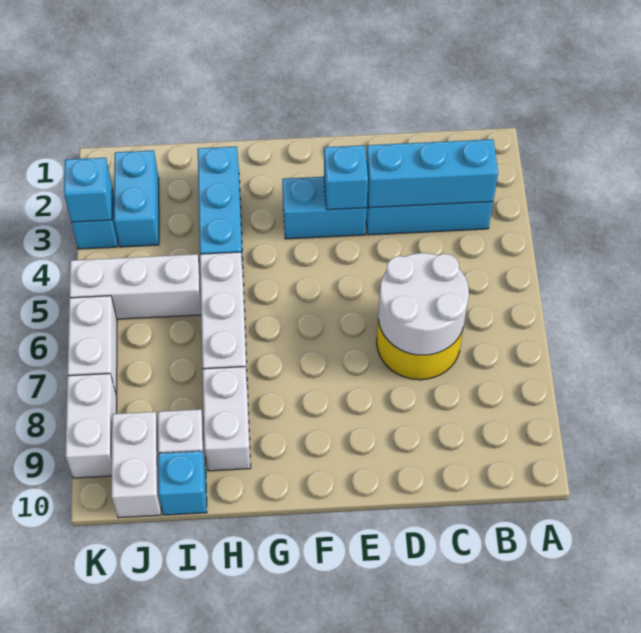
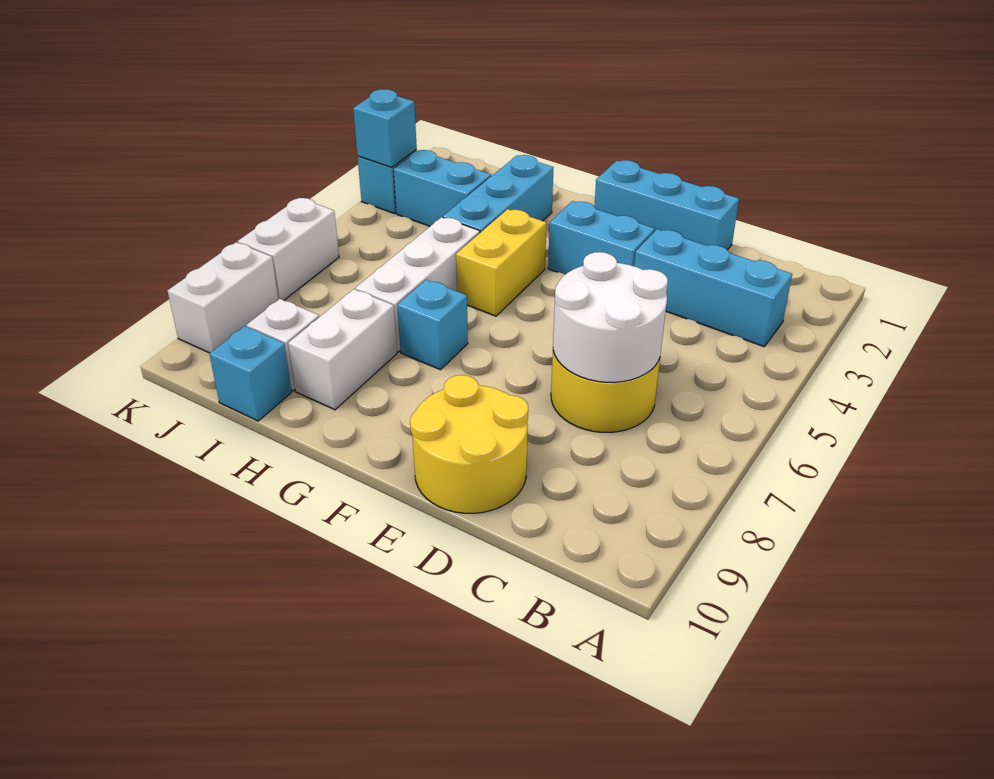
cyan brick B3:D3 level 2 -> cyan brick D1:F1 level 1
none -> yellow round brick D9:E10 level 1
cyan brick E3 level 2 -> cyan brick G7 level 1
none -> yellow brick G4:G5 level 1
white brick I5:K5 level 1 -> none
cyan brick J2:J3 level 1 -> cyan brick I3:J3 level 1
white brick J9:J10 level 1 -> none

